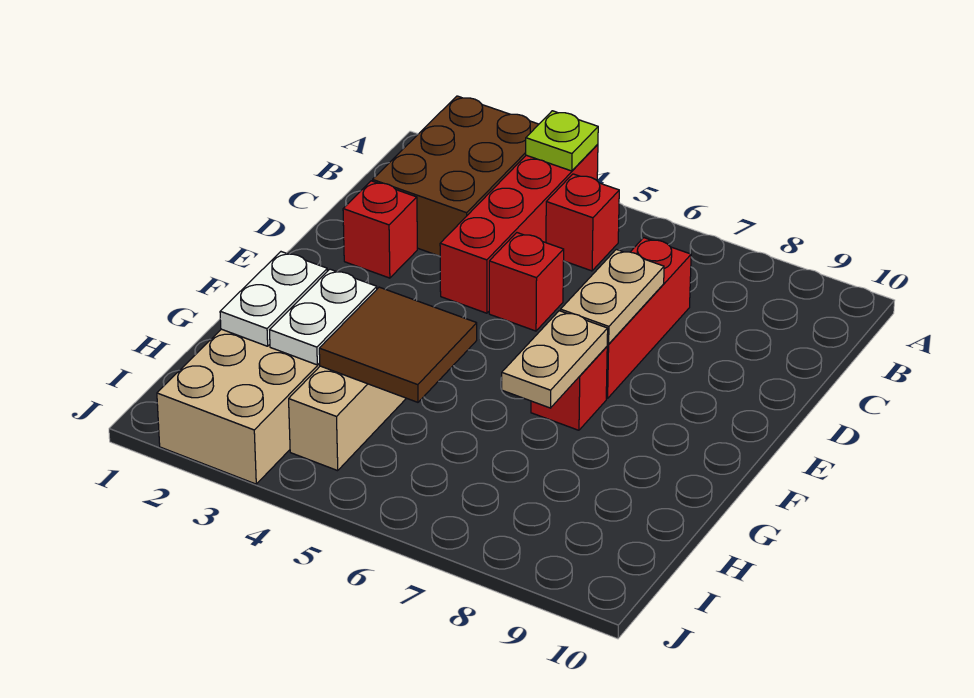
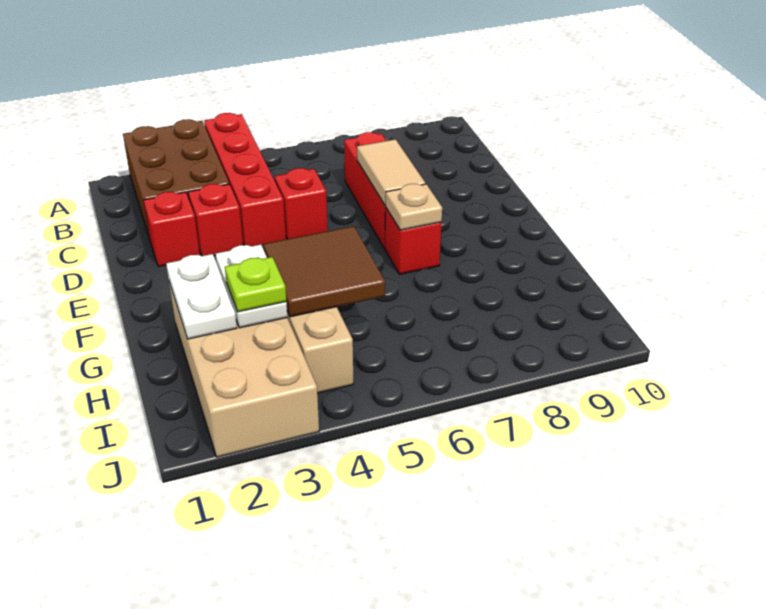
lime plate A4 level 2 -> lime plate H3 level 3
red brick B5 level 1 -> red brick D3 level 1
tan plate D7:E7 level 2 -> tan tile D7:E7 level 2
tan plate F7:G7 level 2 -> tan plate F7 level 2

